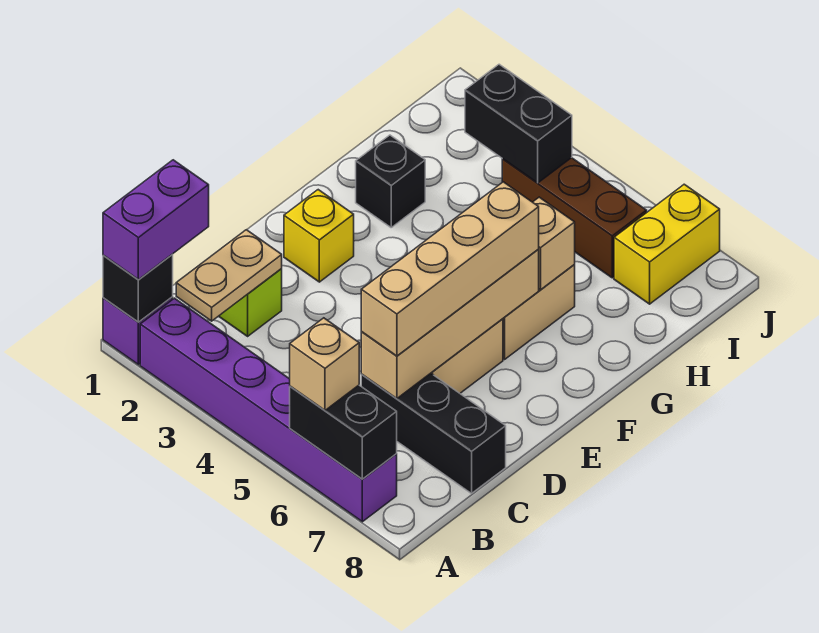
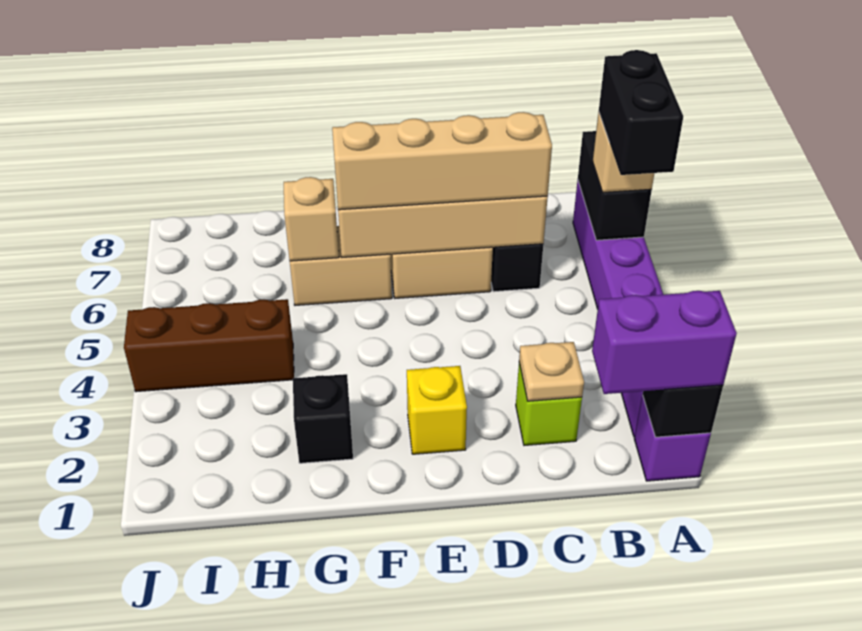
tan plate B2:C2 level 2 -> tan plate C2 level 2
black brick I3:I4 level 2 -> black brick A5:A6 level 4
brown brick I4:I6 level 1 -> brown brick H4:J4 level 1
yellow brick I7:J7 level 1 -> none

